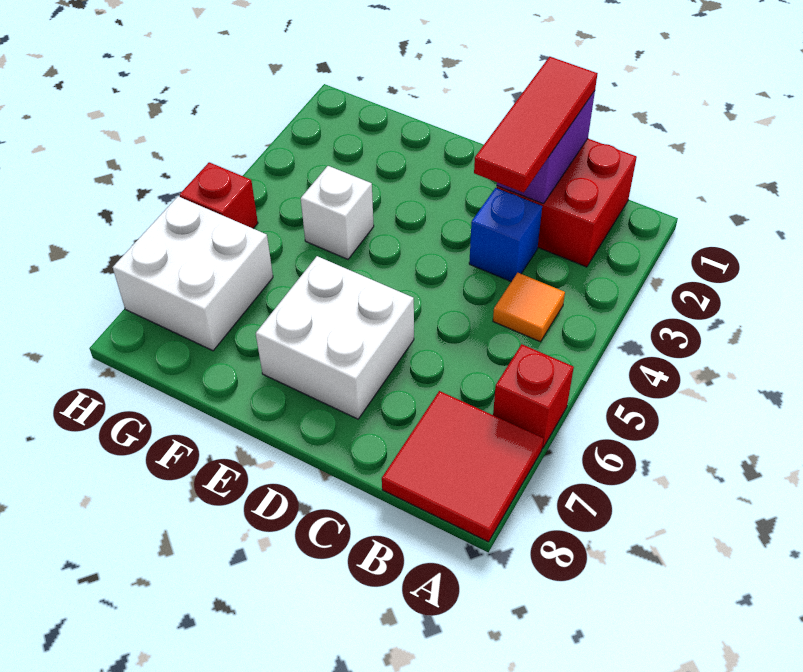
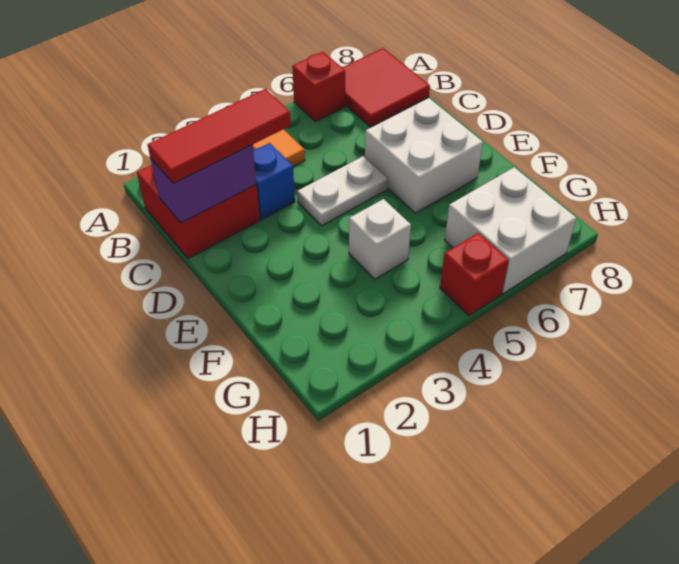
none -> white plate D4:D5 level 1

